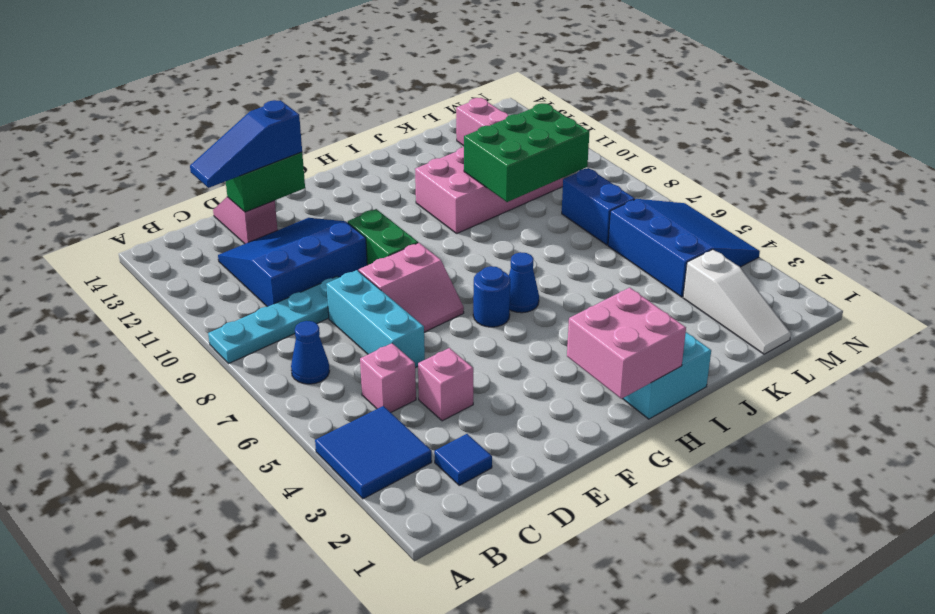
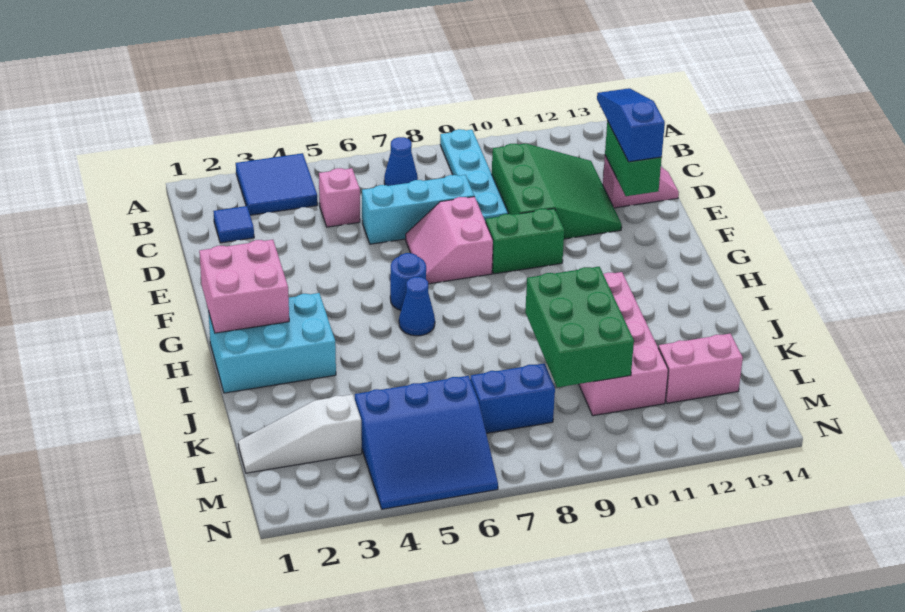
blue slope C10:E12 level 1 top 10 -> green slope C10:E12 level 1 top 10
pink brick D4 level 1 -> none

